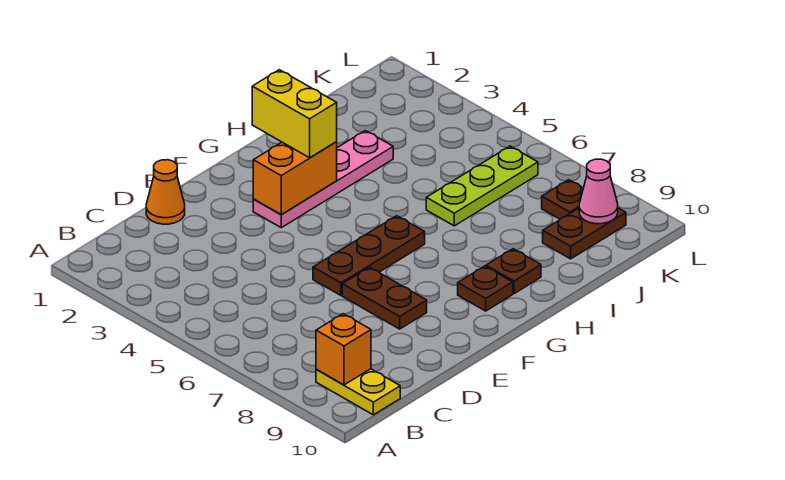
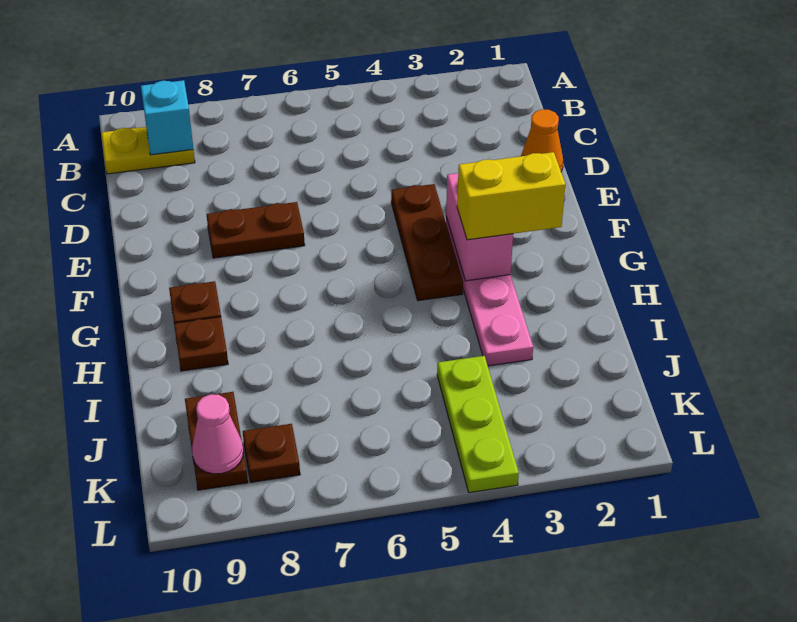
orange brick B9 level 2 -> cyan brick B9 level 2
brown plate E6:G6 level 1 -> brown plate E4:G4 level 1
orange brick F3:G3 level 2 -> pink brick F3:G3 level 2
lime plate I6:K6 level 1 -> lime plate J4:L4 level 1

